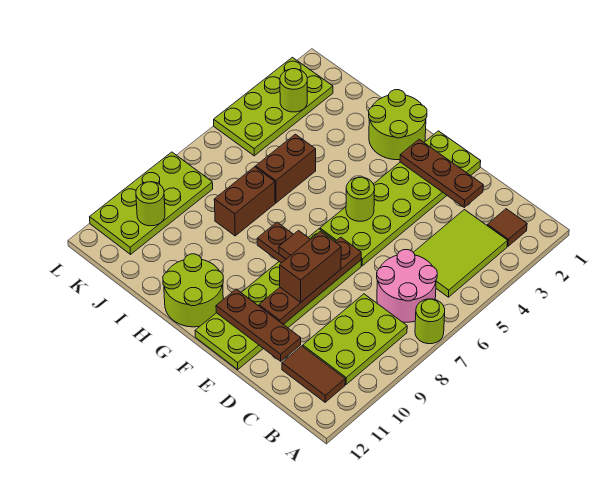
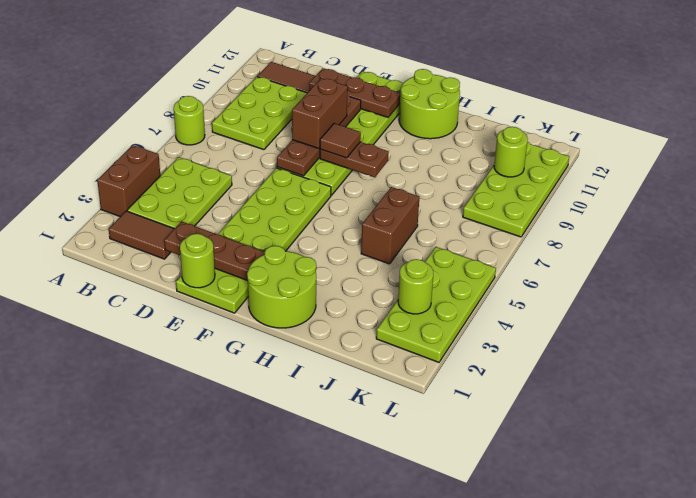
brown tile B2 level 1 -> brown tile B2:C2 level 1
lime tile B3:C5 level 1 -> lime plate B3:C5 level 1
pink round brick B6:C7 level 1 -> none
lime round brick F5 level 2 -> lime round brick E1 level 2
brown brick I7:I8 level 1 -> brown brick A3:A4 level 1

